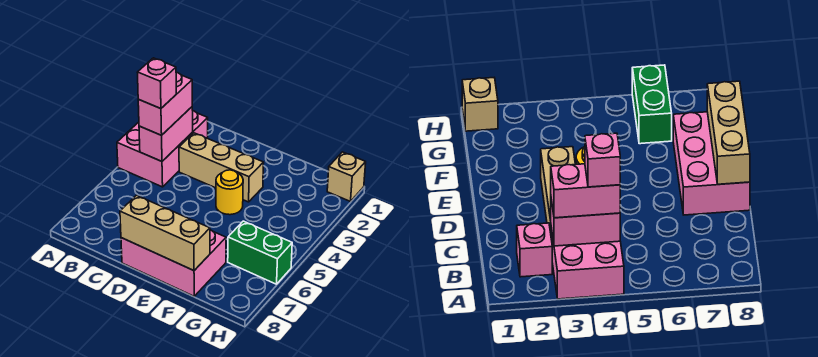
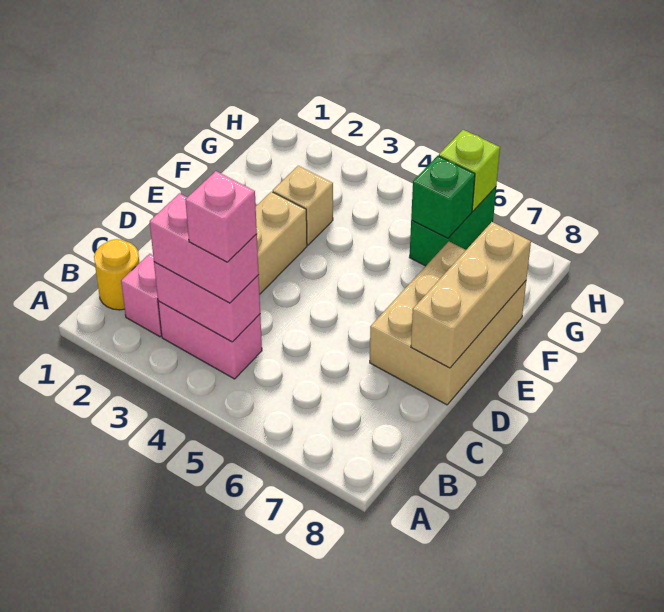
pink brick A3:B4 level 1 -> pink brick B3:B4 level 1
pink brick D7:F8 level 1 -> tan brick D7:F8 level 1
yellow round brick E4 level 1 -> yellow round brick B1 level 1
none -> green brick G6 level 2
tan brick H1 level 1 -> tan brick F3 level 1
none -> lime brick H6 level 2

